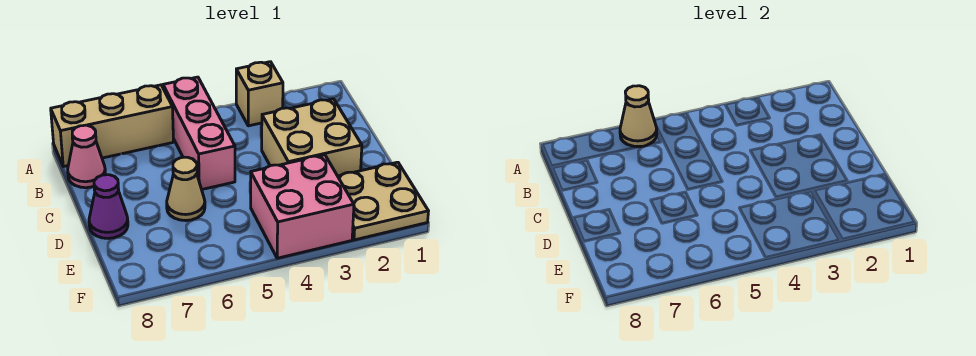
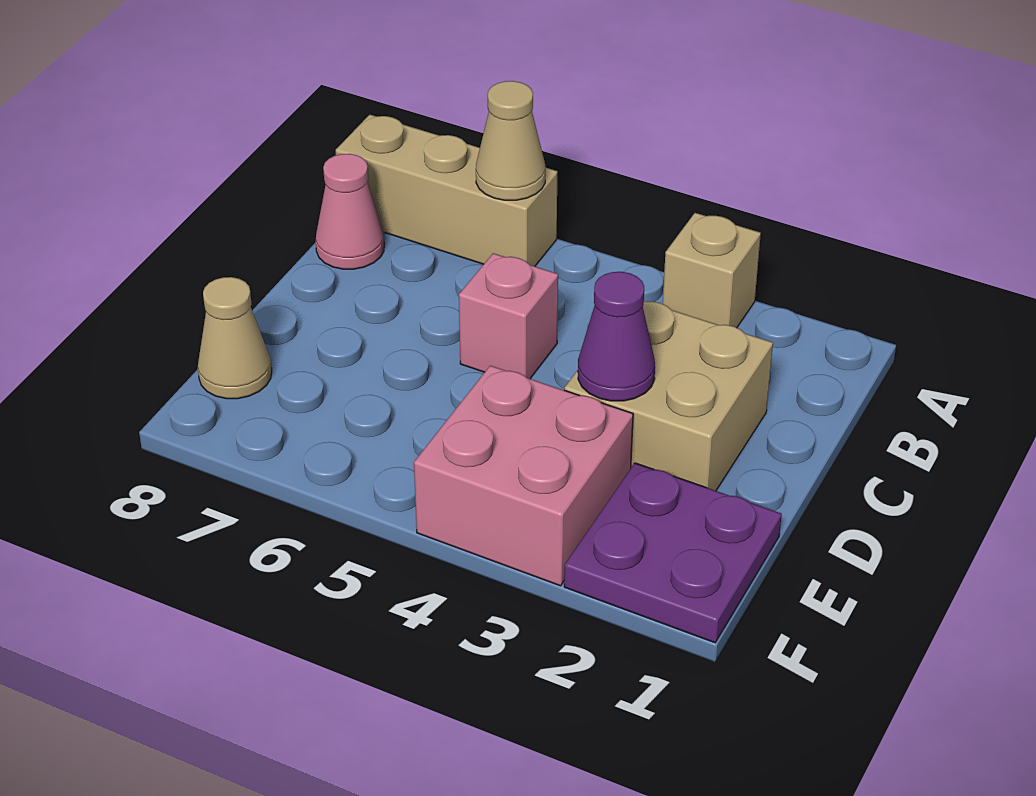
pink brick A5:C5 level 1 -> pink brick C5 level 1
tan cone D6 level 1 -> tan cone E8 level 1
purple cone D8 level 1 -> purple cone D3 level 2
tan plate E1:F2 level 1 -> purple plate E1:F2 level 1

